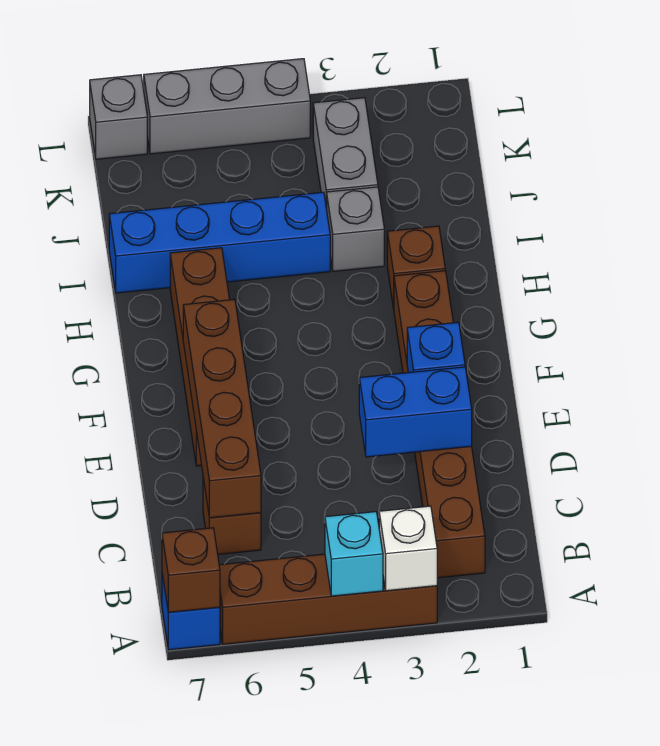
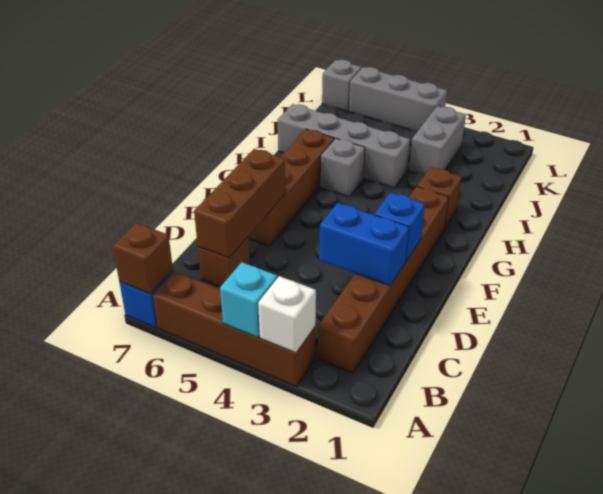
brown brick C6:F6 level 2 -> brown brick C6:E6 level 2
grey brick I3 level 1 -> grey brick H5 level 1
blue brick I4:I7 level 1 -> grey brick I4:I7 level 1

